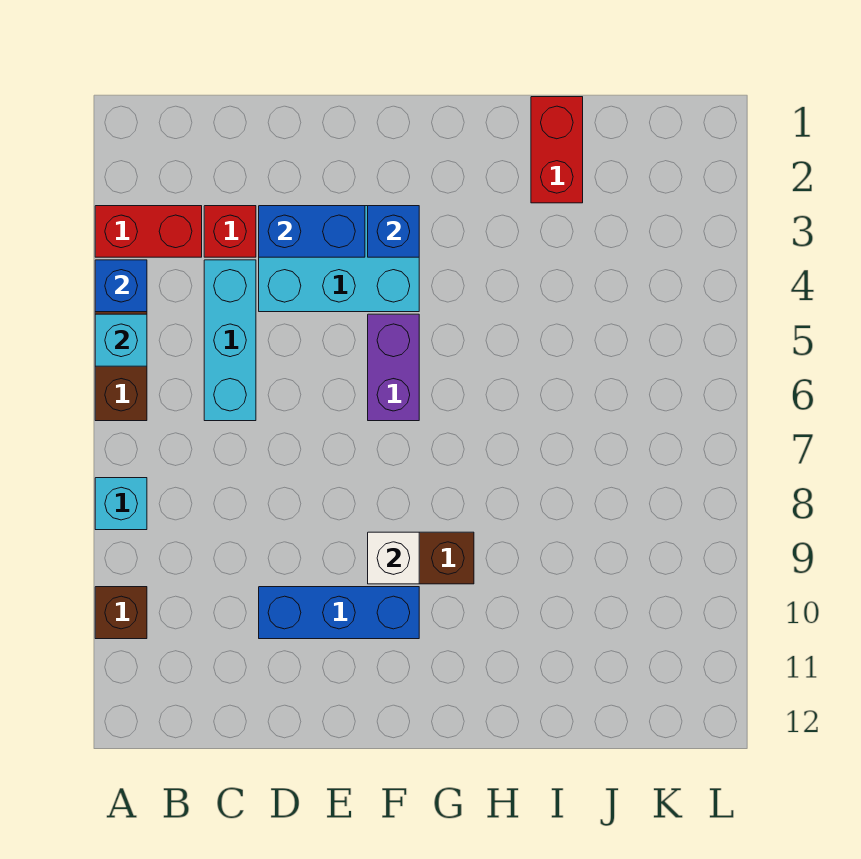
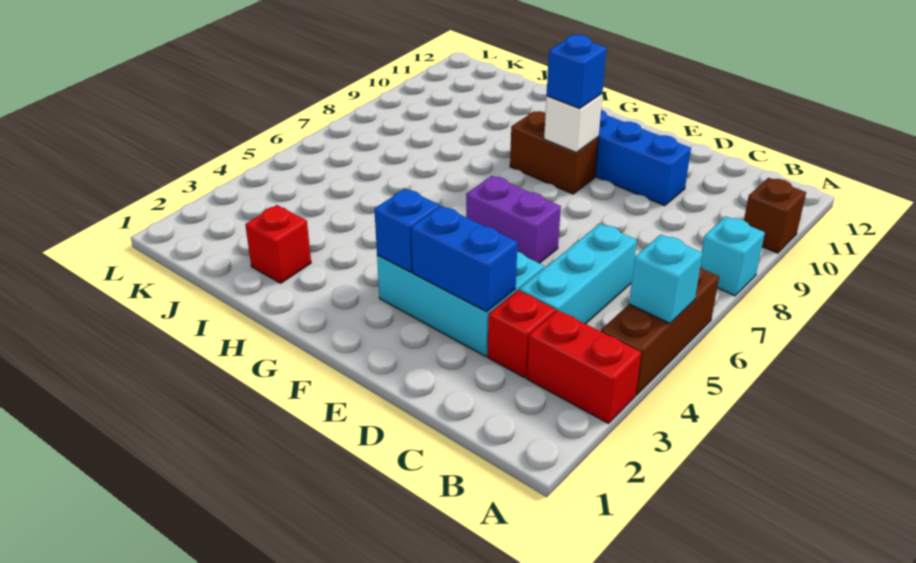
blue brick A4 level 2 -> blue brick F9 level 3
purple brick F5:F6 level 1 -> purple brick E6:F6 level 1
red brick I1:I2 level 1 -> red brick I2 level 1

